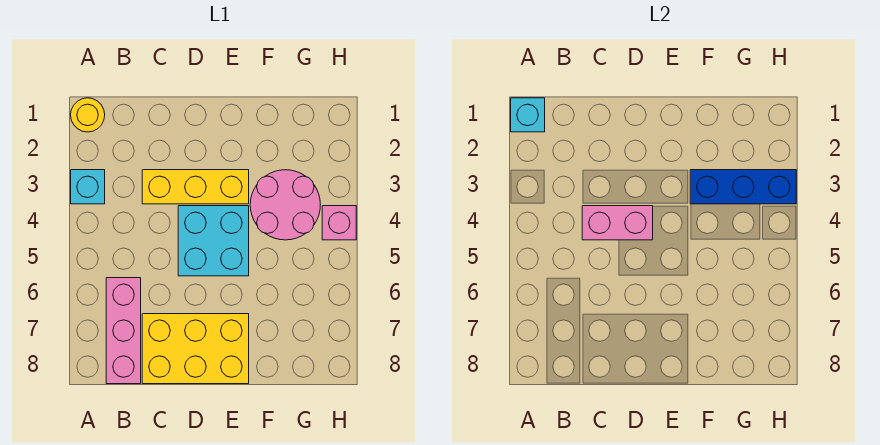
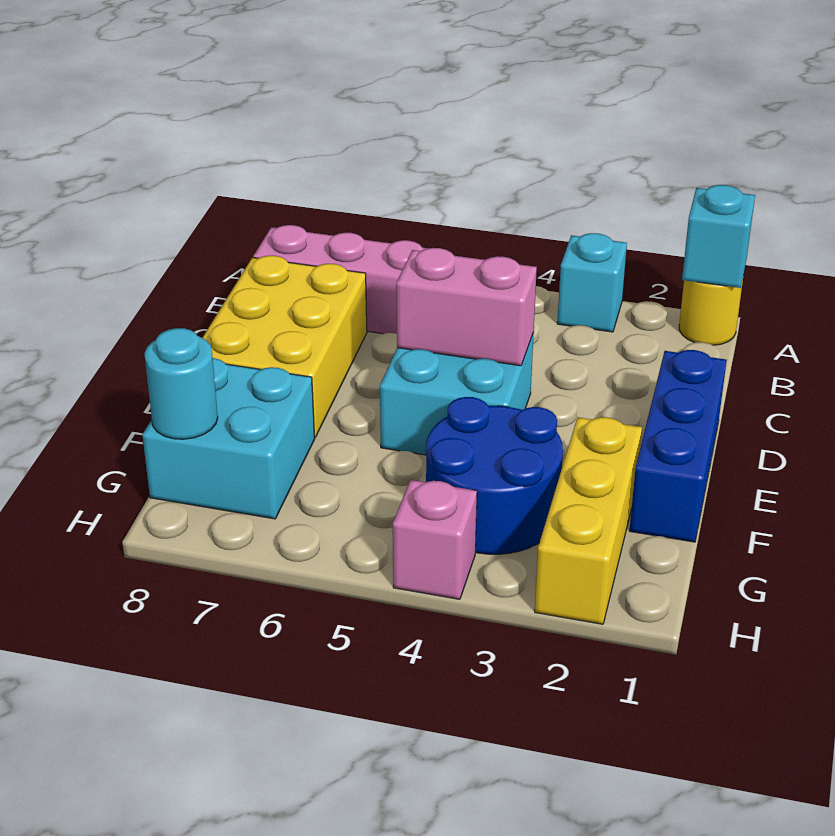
yellow brick C3:E3 level 1 -> yellow brick F2:H2 level 1
pink brick C4:D4 level 2 -> pink brick D4:D5 level 2
pink round brick F3:G4 level 1 -> blue round brick F3:G4 level 1
blue brick F3:H3 level 2 -> blue brick D1:F1 level 1
none -> cyan brick F7:G8 level 1
none -> cyan round brick G8 level 2

